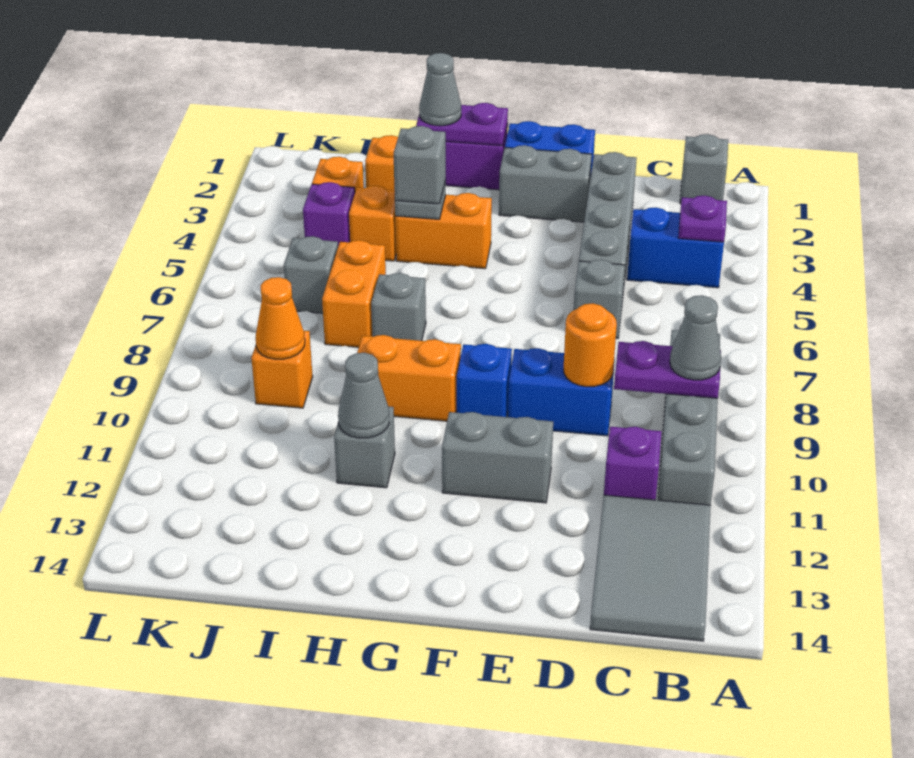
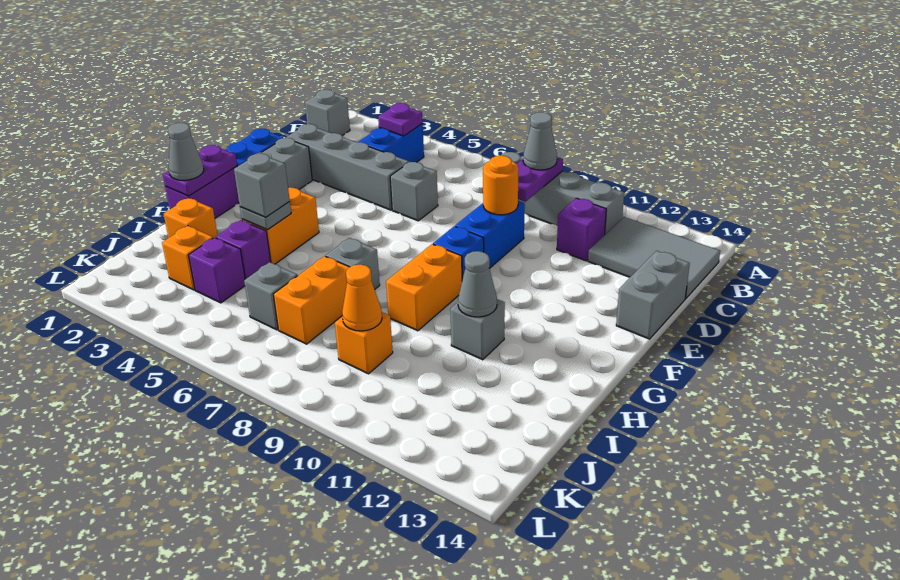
grey brick E11:F11 level 1 -> grey brick D14:E14 level 1
orange brick I4 level 1 -> purple brick I4 level 1
orange brick I6:I7 level 1 -> orange brick I7:J7 level 1

